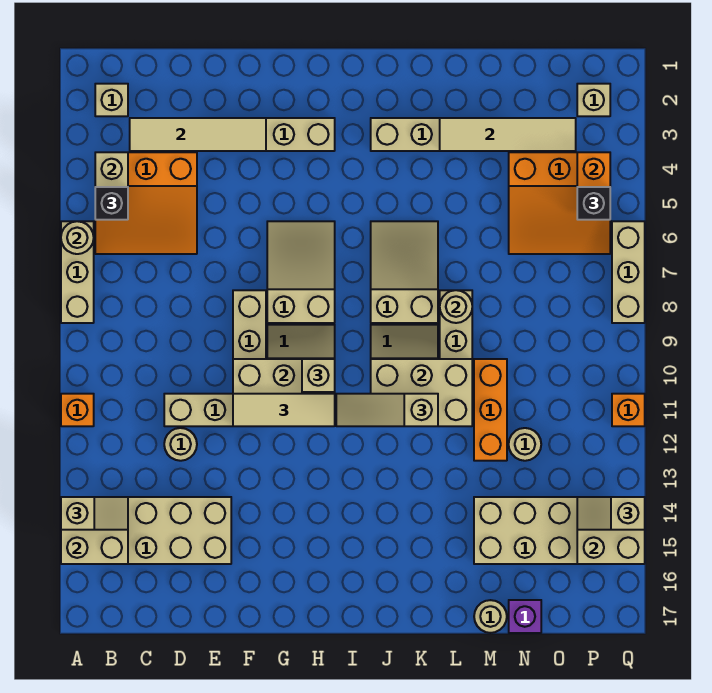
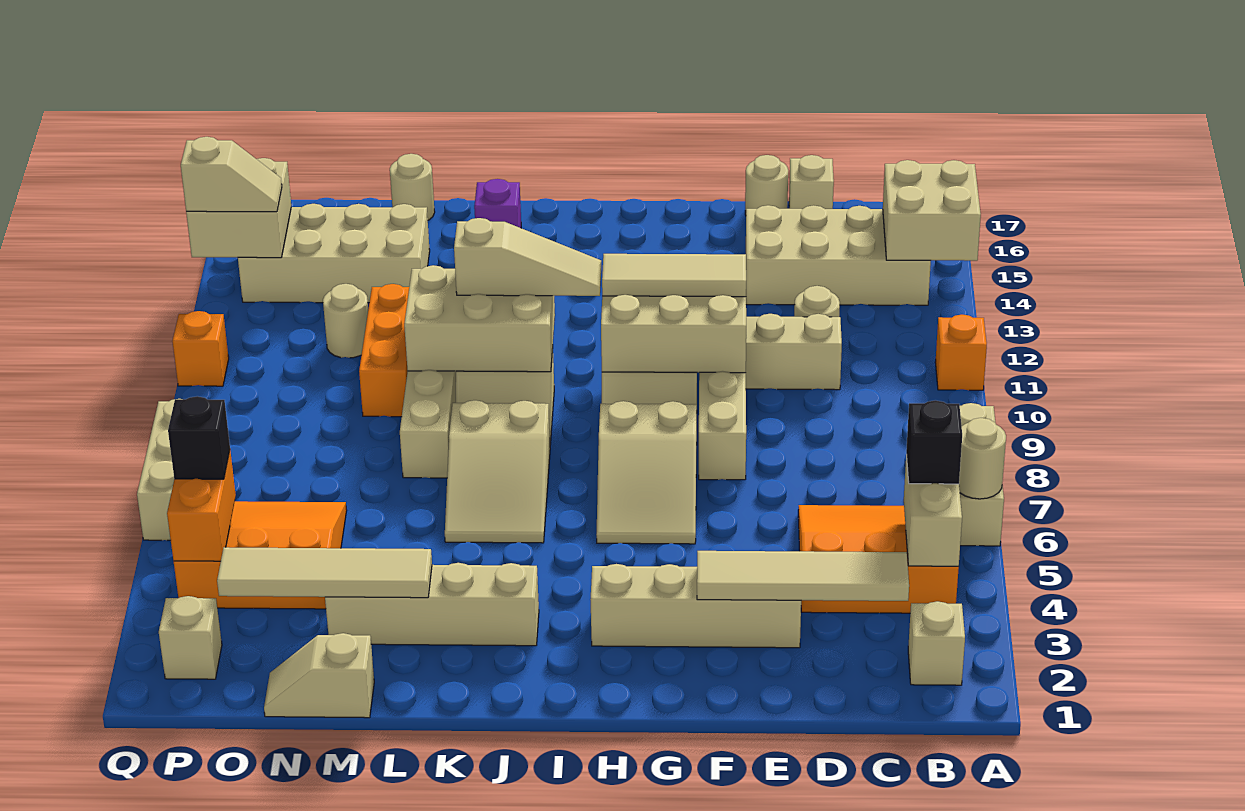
tan slope A14:B14 level 3 top A -> tan slope M1:N1 level 1 top M
tan brick H10 level 3 -> tan brick D17 level 1
tan round brick L8 level 2 -> tan round brick E17 level 1
purple brick N17 level 1 -> purple brick K16 level 1

